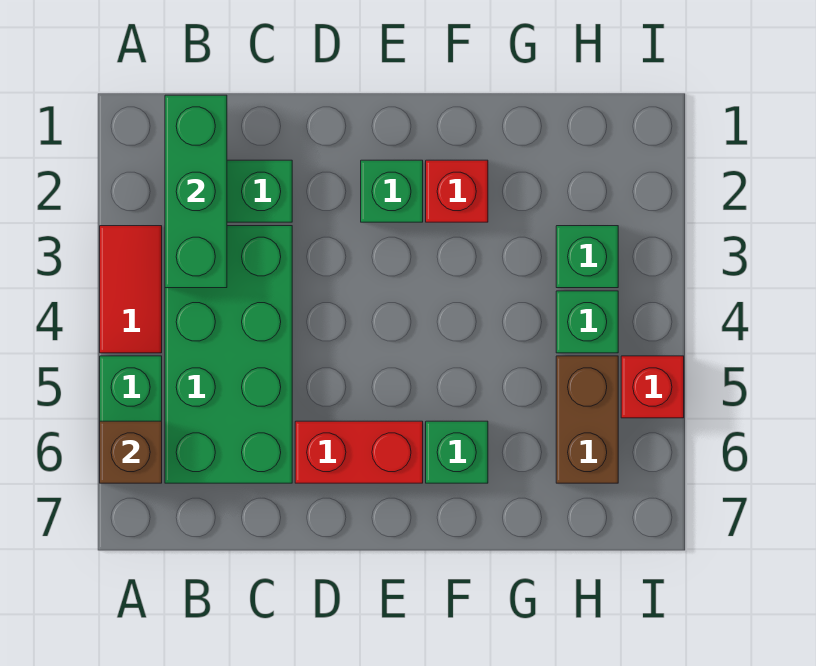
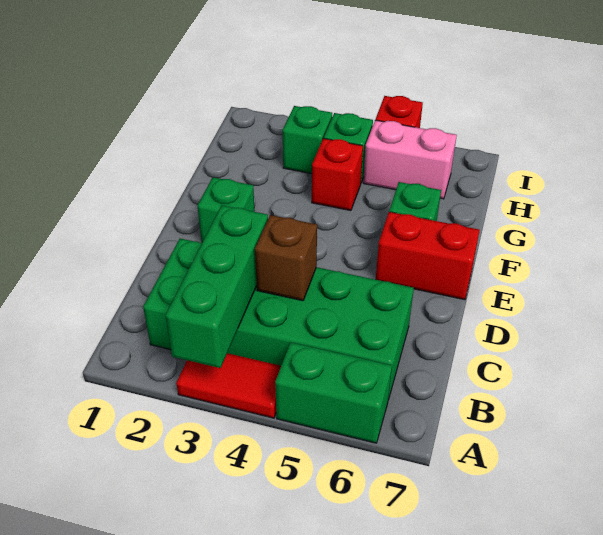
brown brick A6 level 2 -> brown brick C4 level 2
green brick B1:B3 level 2 -> green brick A3:C3 level 2
red brick D6:E6 level 1 -> red brick E6:E7 level 1
red brick F2 level 1 -> red brick G4 level 1
brown brick H5:H6 level 1 -> pink brick H5:H6 level 1

